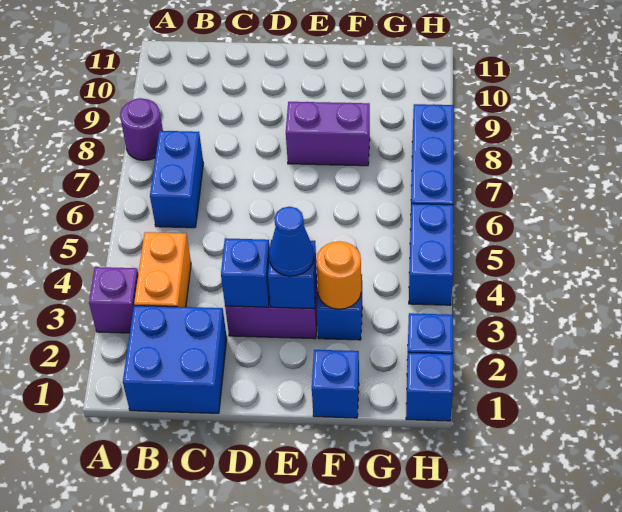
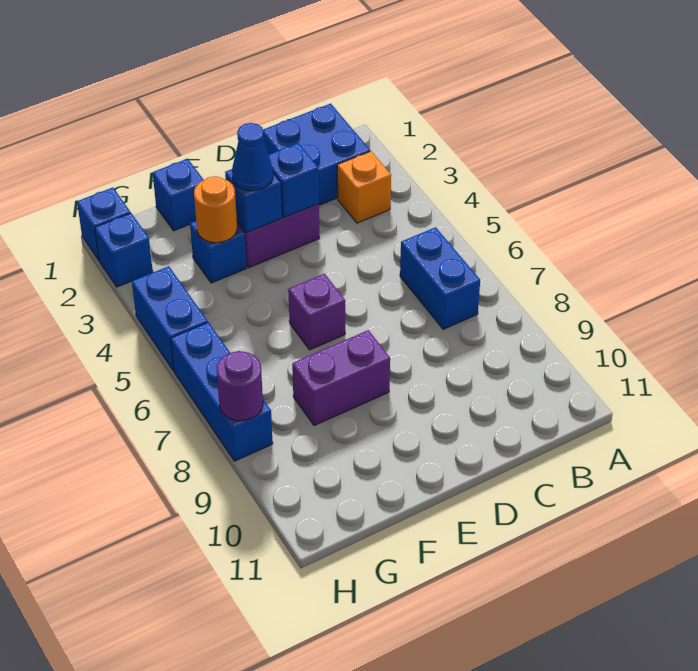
purple brick A3 level 1 -> purple brick E6 level 1
purple round brick A8 level 1 -> purple round brick H8 level 2
orange brick B3:B4 level 1 -> orange brick B3 level 1

